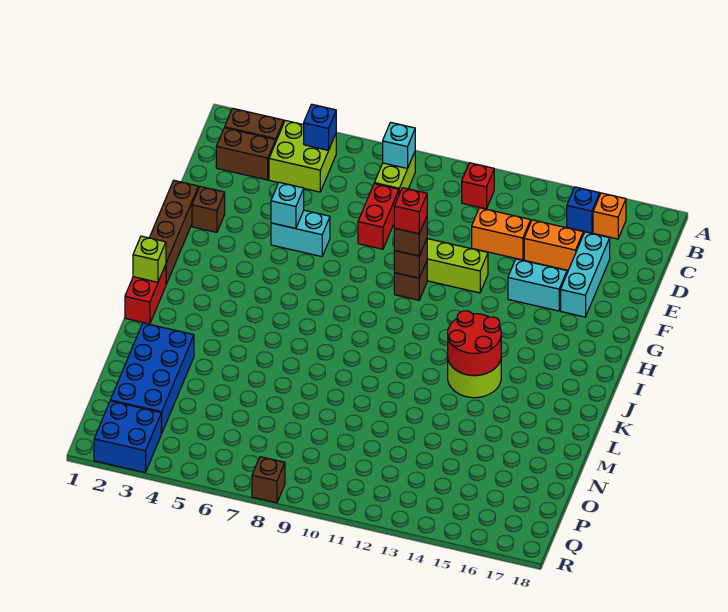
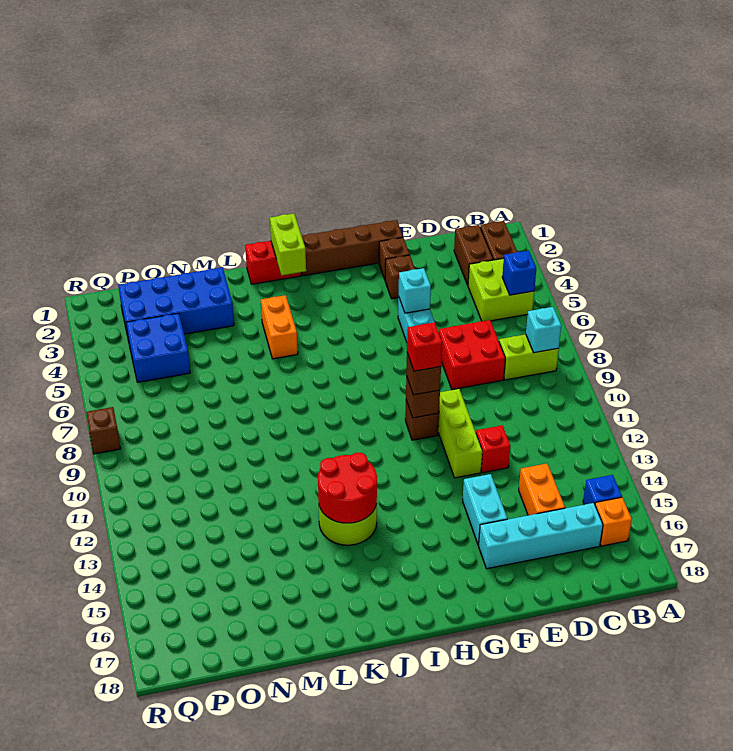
red brick B11 level 1 -> red brick E12 level 1
red brick D8:E8 level 1 -> red brick D7:E8 level 1
orange brick D12:D13 level 1 -> orange brick K4:K5 level 1
cyan brick D16:F16 level 1 -> cyan brick C16:F16 level 1
none -> brown brick F3 level 1
lime brick J1 level 2 -> lime brick J1:J2 level 2
blue brick Q2:R3 level 1 -> blue brick O4:P5 level 1

